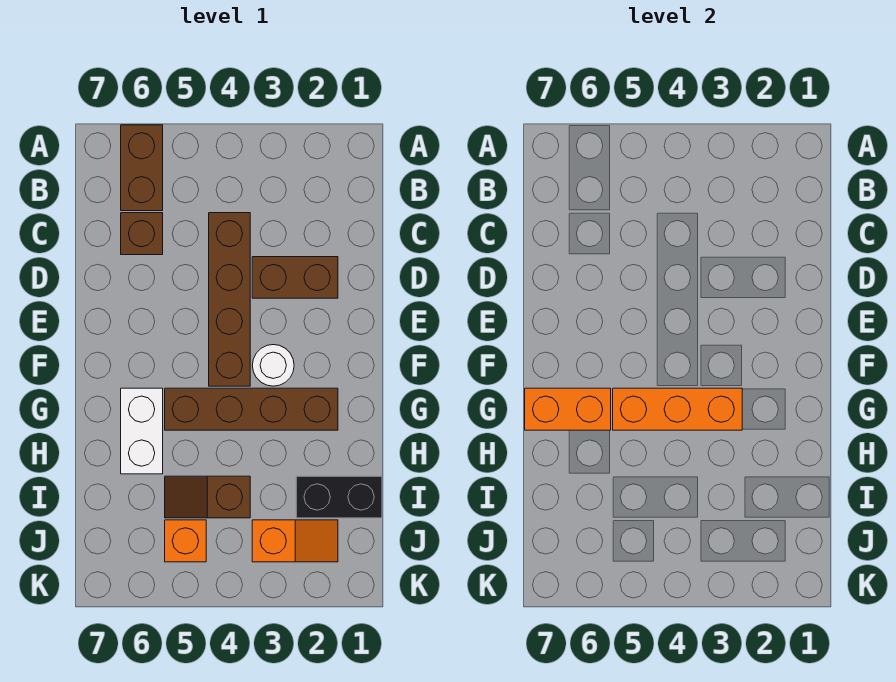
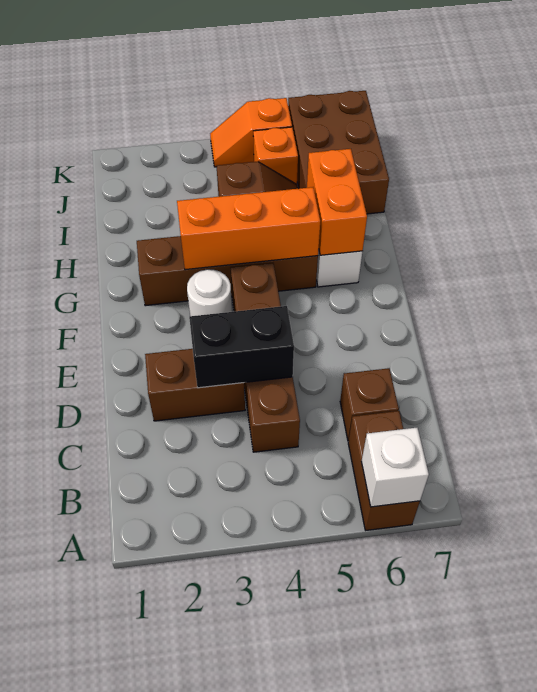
none -> white brick A6 level 2
orange brick G6:G7 level 2 -> orange brick G6:H6 level 2
black brick I1:I2 level 1 -> black brick D3:D4 level 2
none -> brown brick I6:K7 level 1
orange slope J2:J3 level 1 top 3 -> orange slope K4:K5 level 1 top 5

